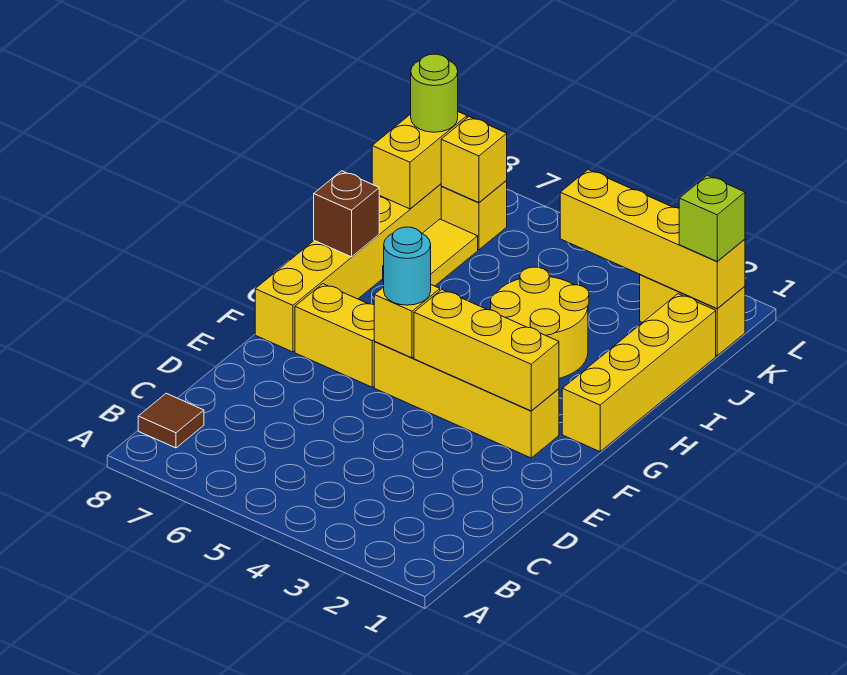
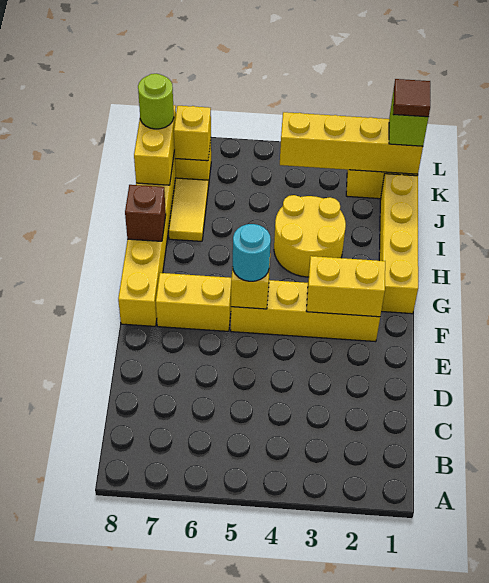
brown tile B8 level 1 -> brown tile K1 level 4
yellow brick F2:F4 level 2 -> yellow brick F2:F3 level 2

